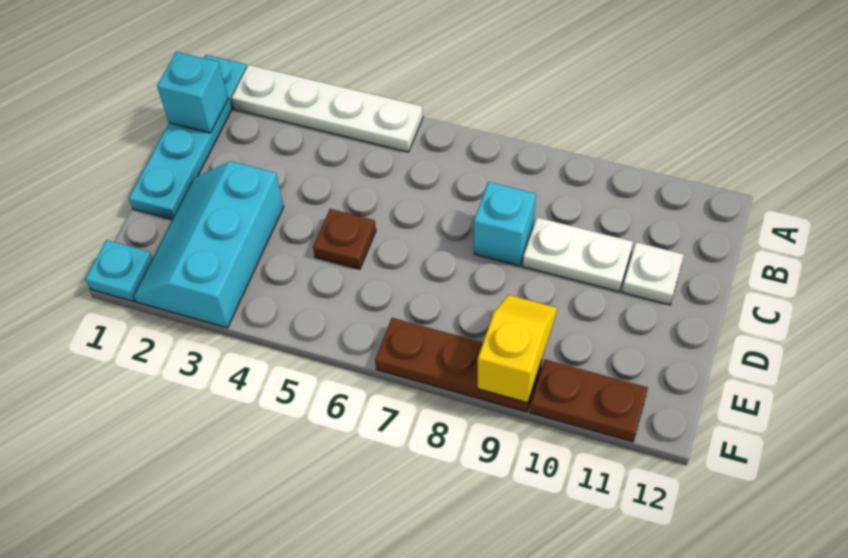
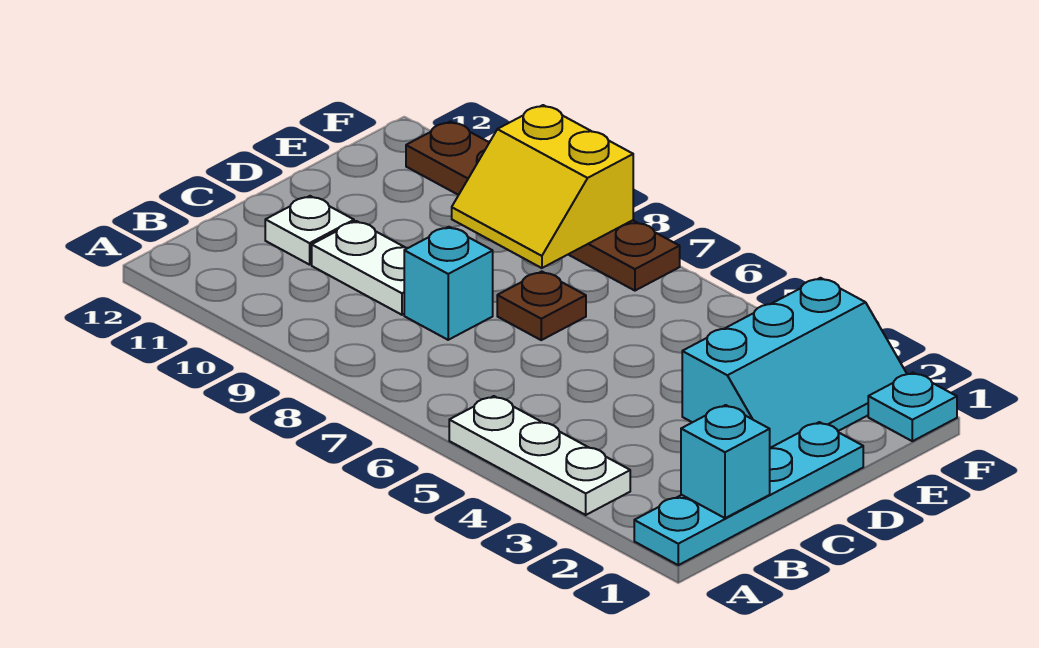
white plate A2:A5 level 1 -> white plate A3:A5 level 1
brown plate D5 level 1 -> brown plate D7 level 1
yellow slope E9:F9 level 2 top F -> yellow slope E8:F9 level 2 top F

